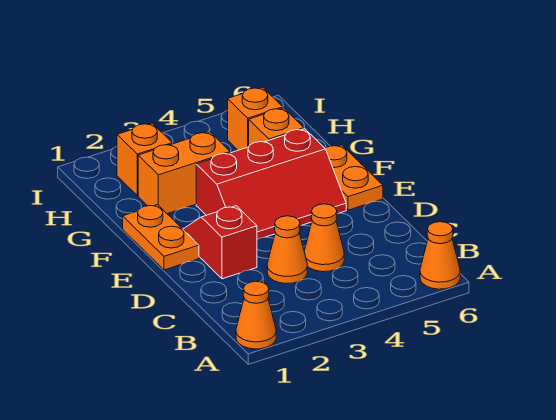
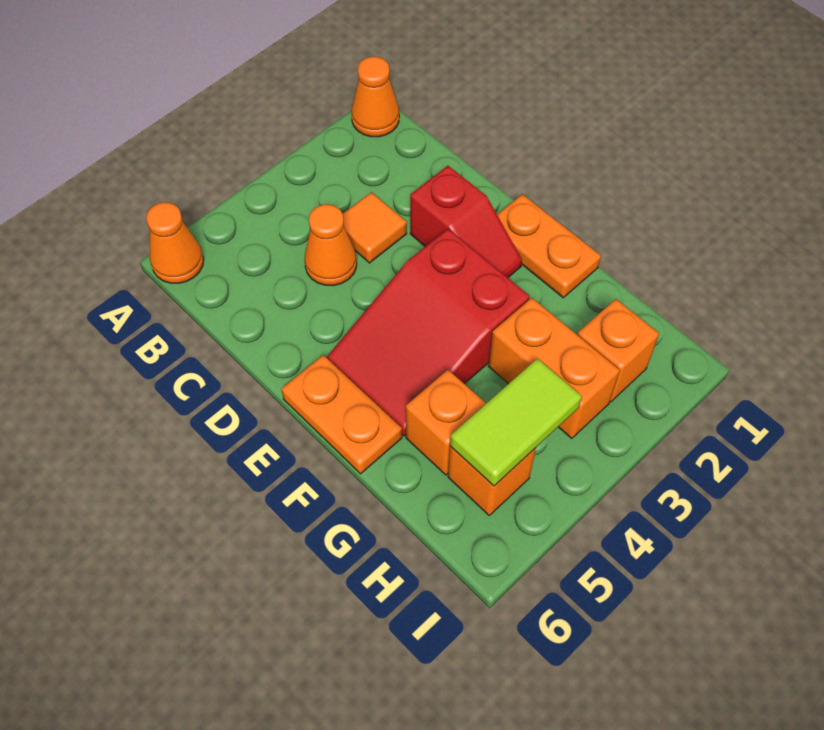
orange cone C3 level 1 -> orange tile C3 level 1
red slope E3:F5 level 1 top F -> red slope E3:F5 level 1 top 3
orange brick G2:G3 level 1 -> orange brick G3:H3 level 1
none -> lime tile H4:H5 level 2

